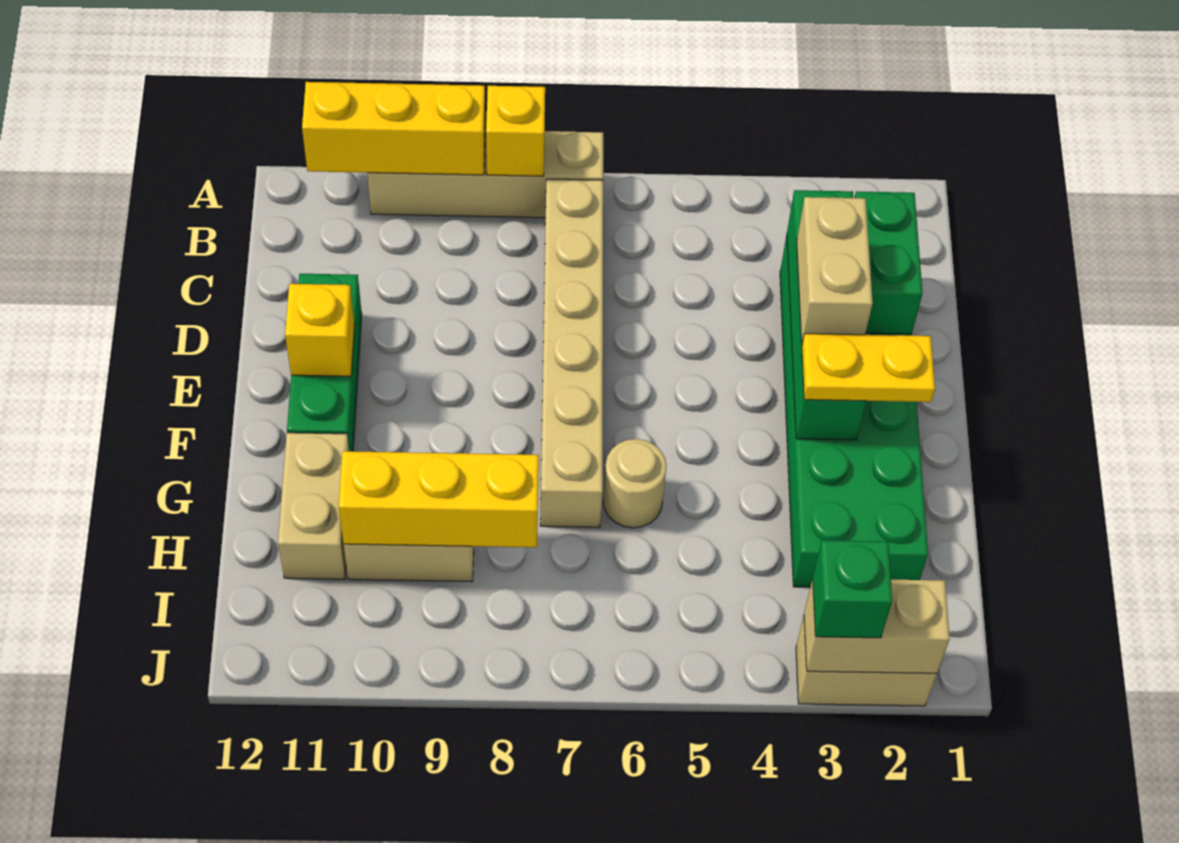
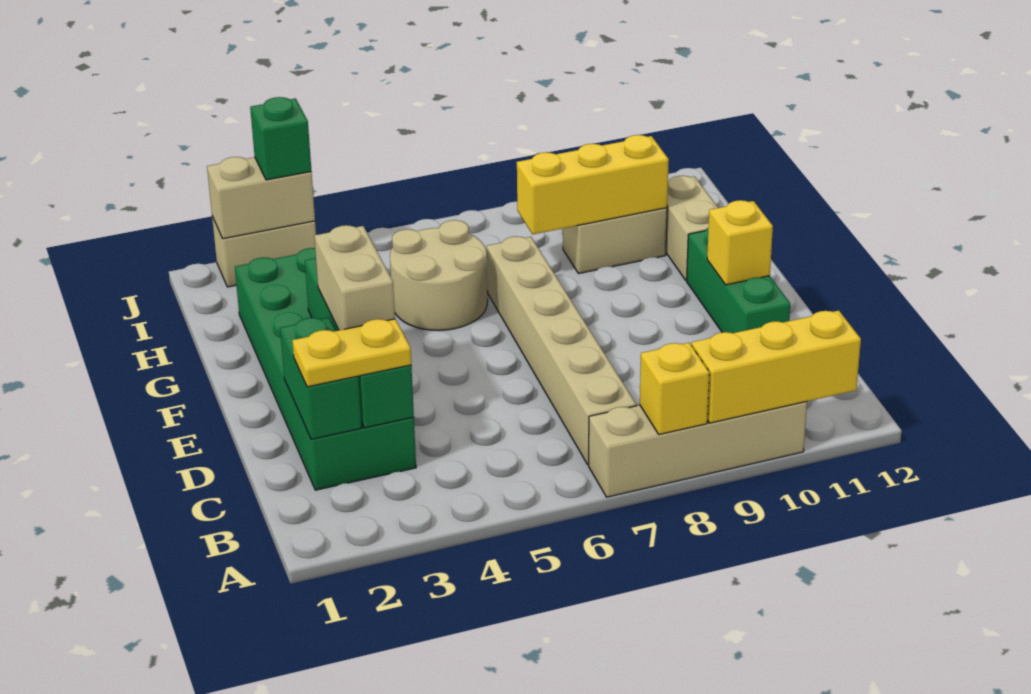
yellow plate F2:F3 level 3 -> yellow plate C2:C3 level 3
tan round brick G6 level 1 -> tan round brick G5:H6 level 1

